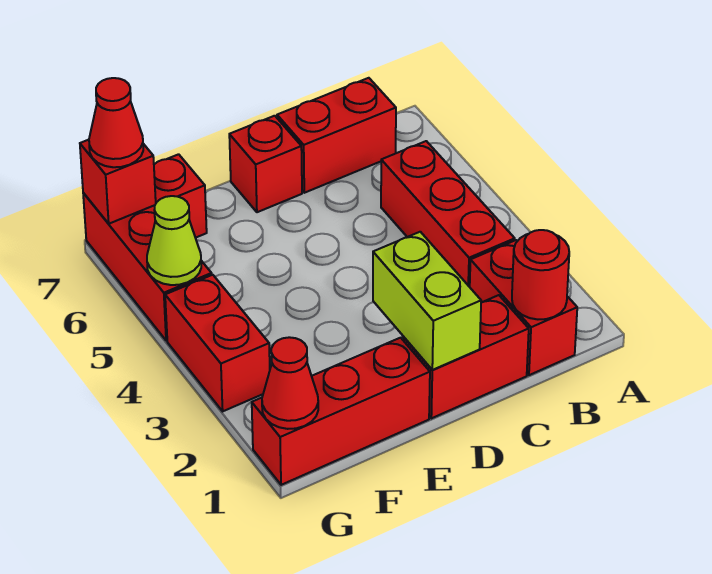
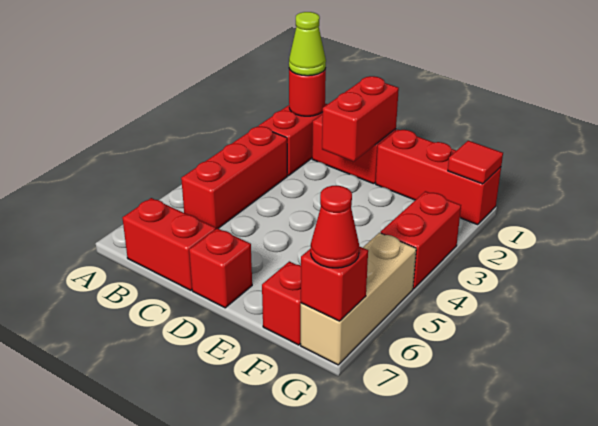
lime brick D1:D2 level 2 -> red brick D1:D2 level 2
red cone G1 level 2 -> red tile G1 level 2
red brick G5:G7 level 1 -> tan brick G5:G7 level 1
lime cone G5 level 2 -> lime cone B1 level 3

